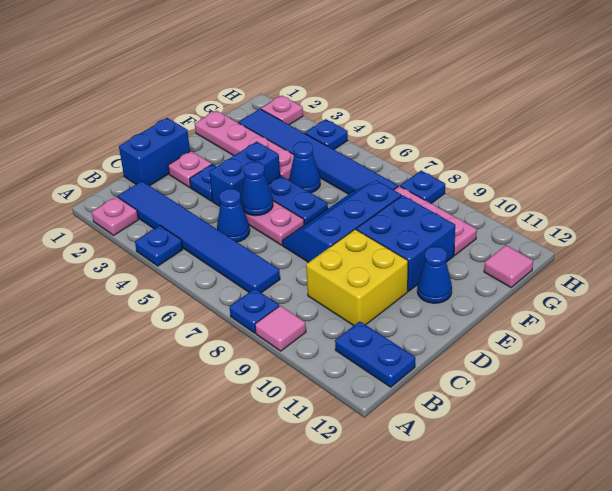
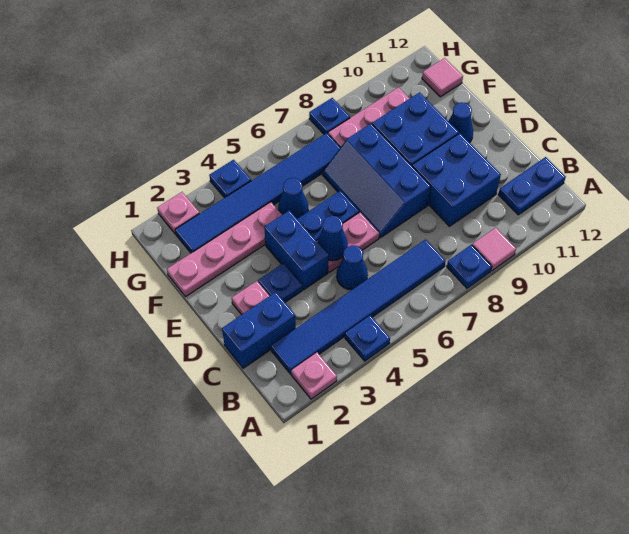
blue brick C1:D1 level 1 -> blue brick C1:C2 level 1
yellow brick C9:D10 level 1 -> blue brick C9:D10 level 1

